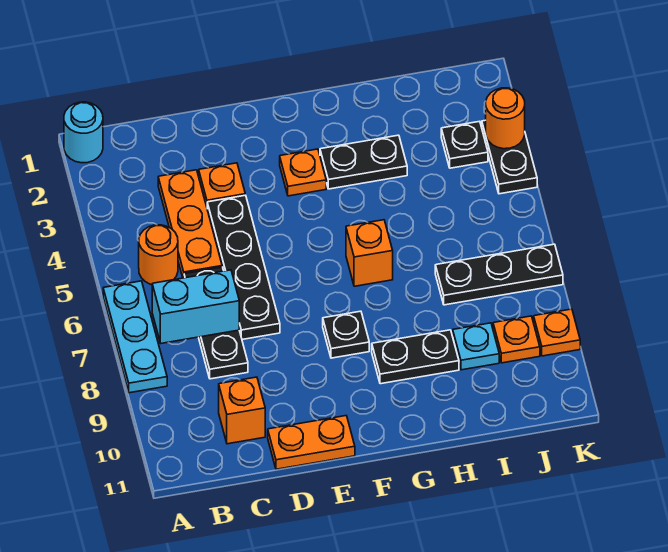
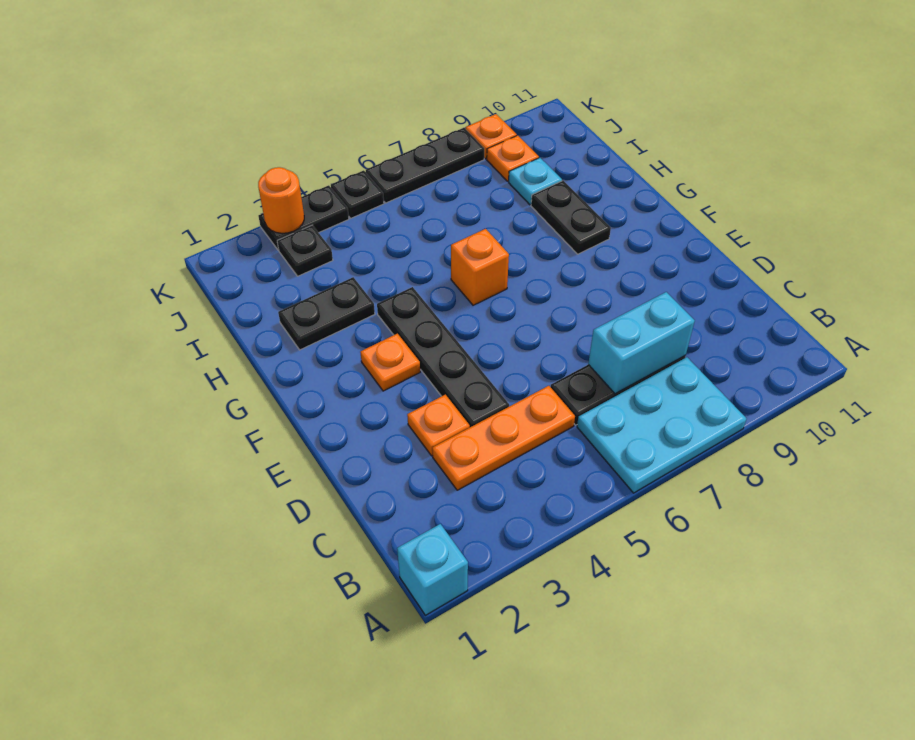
cyan round brick A1 level 1 -> cyan brick A1 level 1
cyan plate A6:A8 level 1 -> cyan plate A6:B8 level 1
orange round brick B5 level 1 -> none
cyan brick B7:C7 level 2 -> cyan brick C7:C8 level 2
orange brick C10 level 1 -> none
black plate D4:D7 level 1 -> black plate D4:G4 level 1
orange plate D11:E11 level 1 -> none
black plate F8 level 1 -> black plate K5 level 1
black plate G3:H3 level 1 -> black plate H2:H3 level 1
black plate I7:K7 level 1 -> black plate K6:K8 level 1

